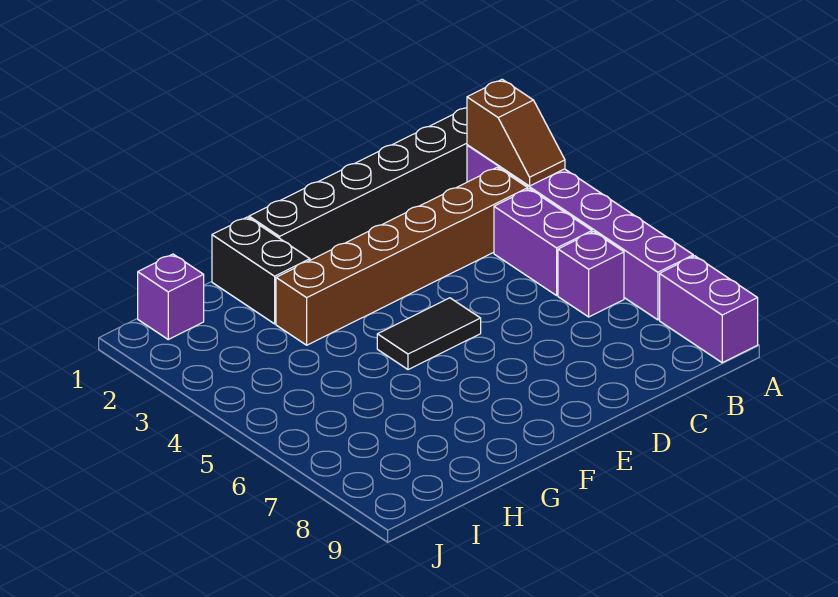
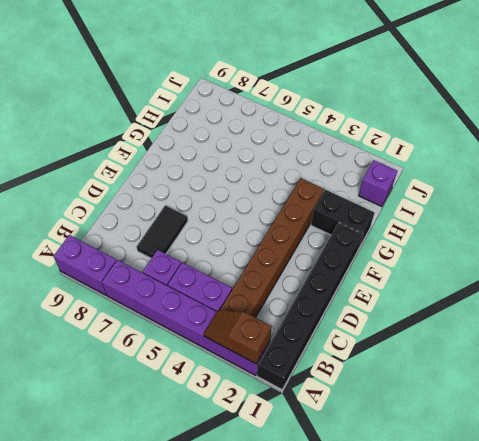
black tile E5:F5 level 1 -> black tile C7:D7 level 1

